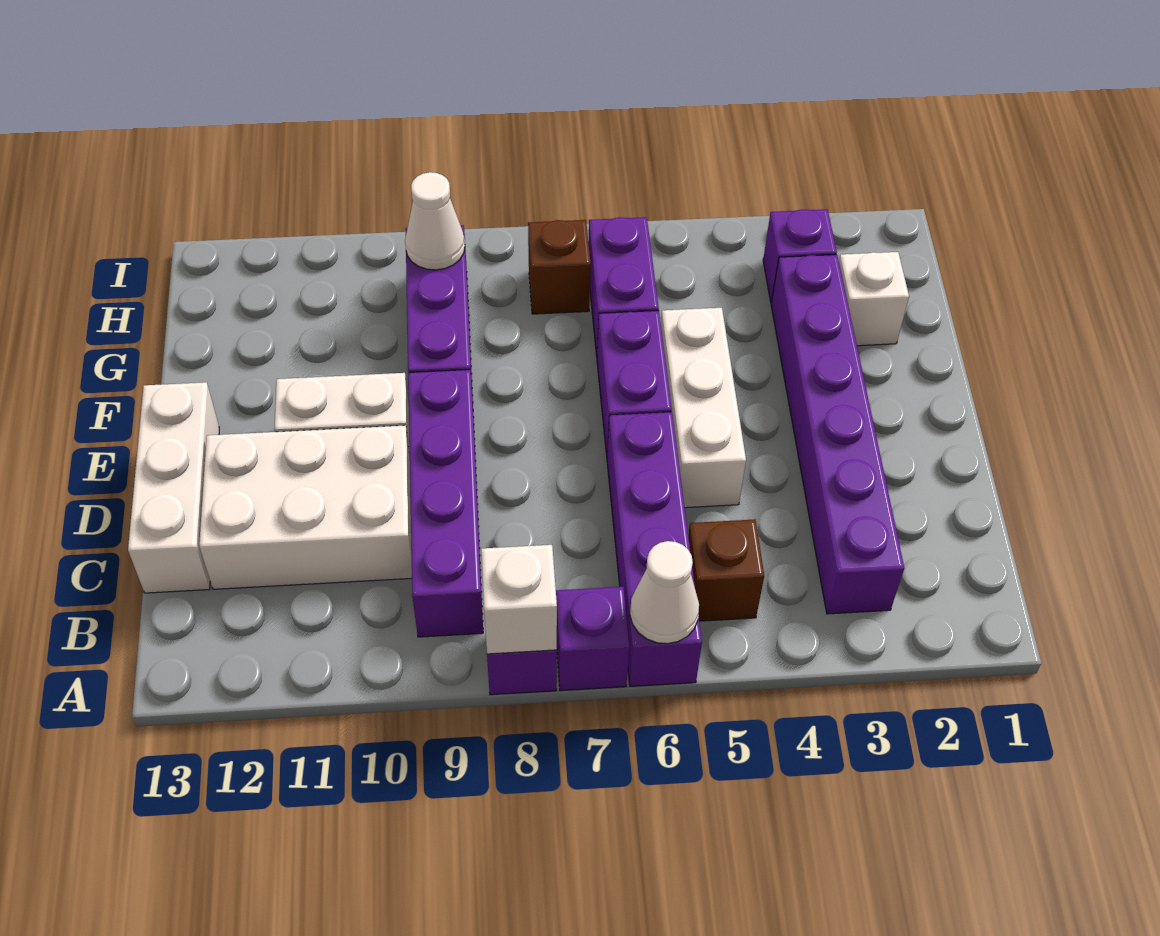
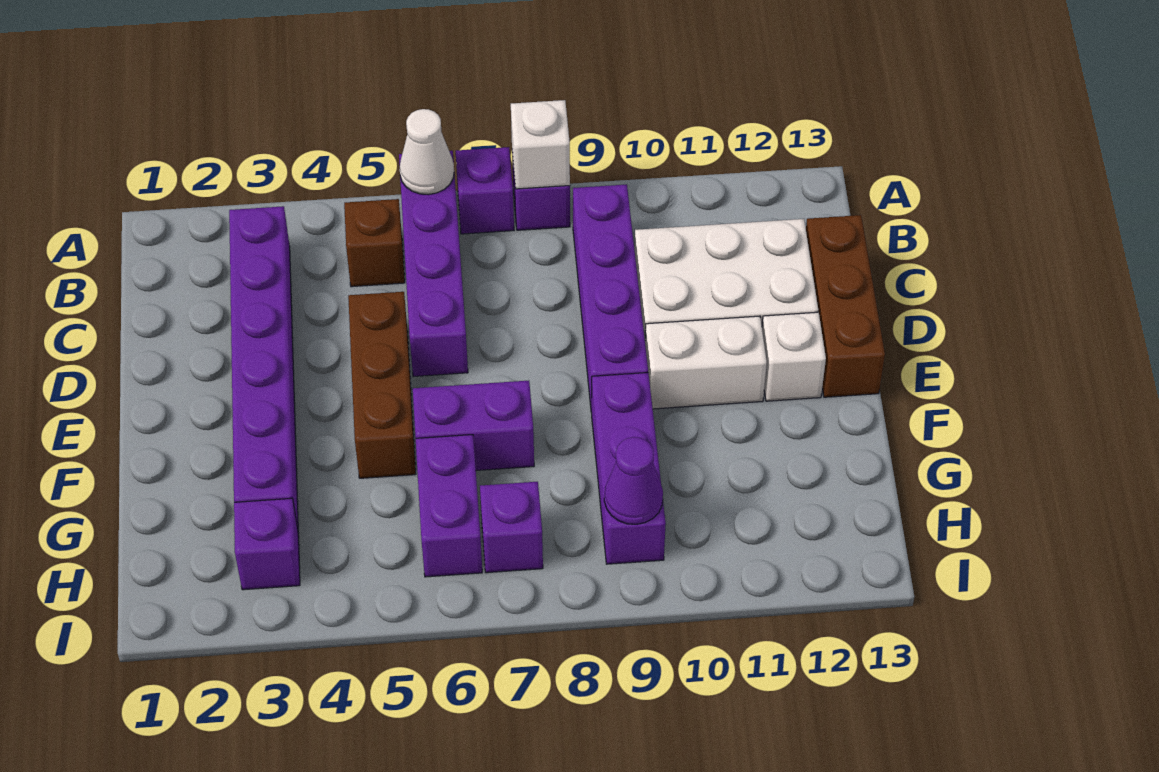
white brick C13:E13 level 1 -> brown brick C13:E13 level 1
white brick D5:F5 level 1 -> brown brick D5:F5 level 1
purple brick E6:F6 level 1 -> purple brick F6:F7 level 1
white brick G2 level 1 -> white brick E12 level 1
brown brick H7 level 1 -> purple brick H7 level 1
white cone H9 level 2 -> purple cone H9 level 2

